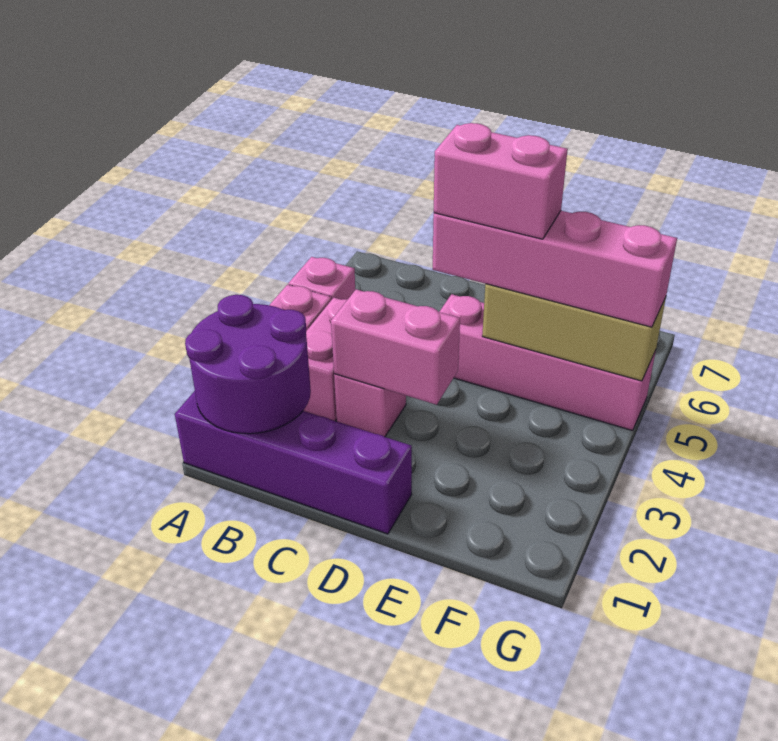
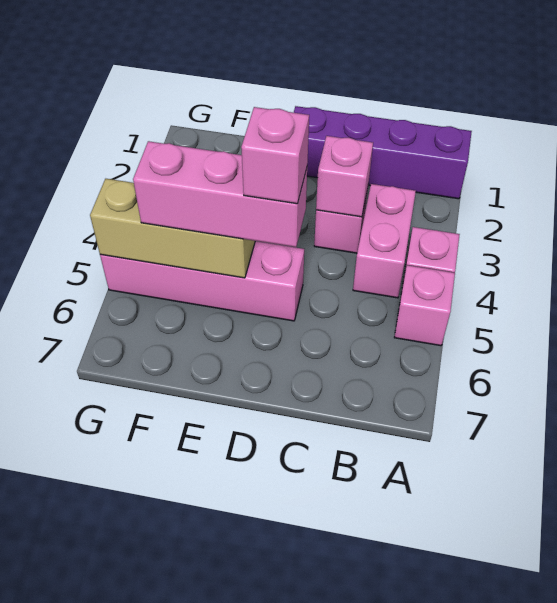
purple round brick A1:B2 level 2 -> none
pink brick C3:D3 level 2 -> pink brick C3 level 2
pink brick D5:G5 level 3 -> pink brick D5:F5 level 3
pink brick D5:E5 level 4 -> pink brick D5 level 4

